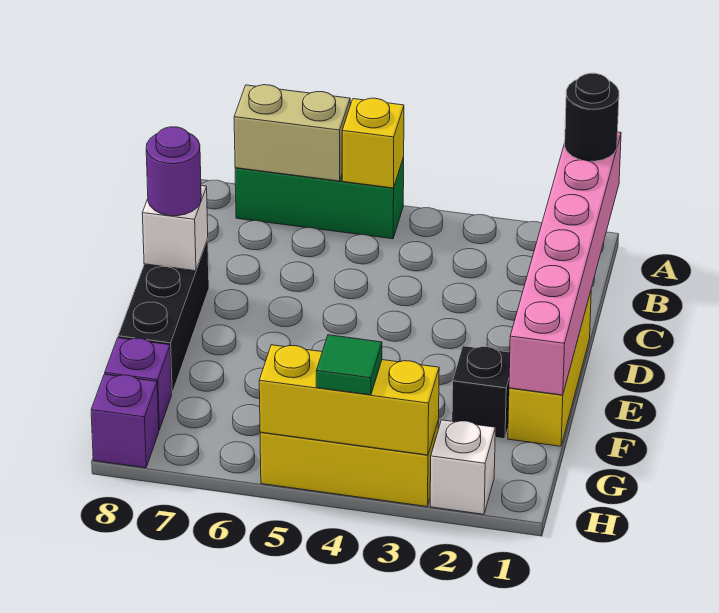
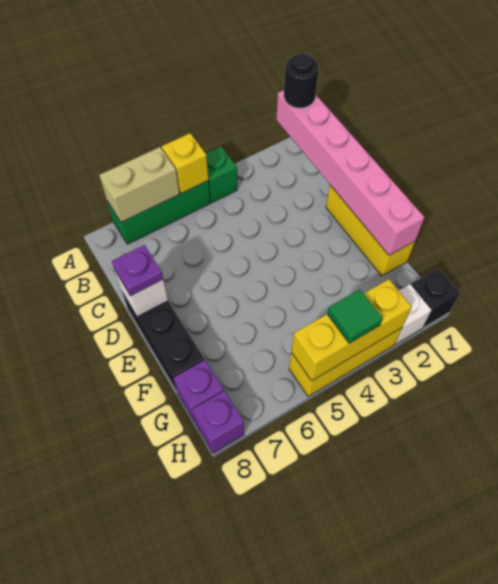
none -> green brick A4 level 1
purple round brick D8 level 3 -> purple plate D8 level 3
black brick F2 level 1 -> black brick H1 level 1

